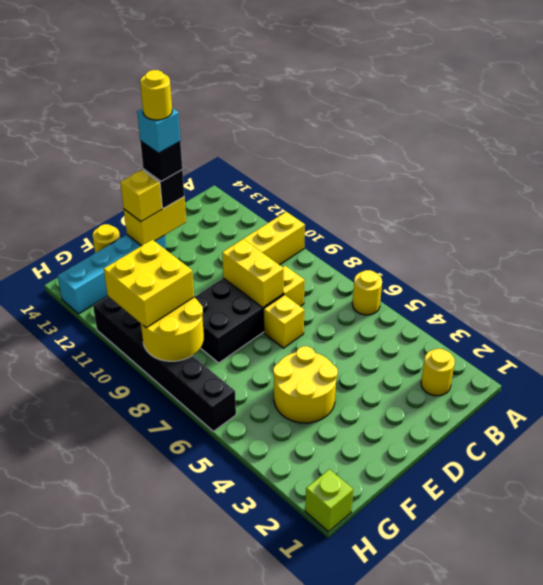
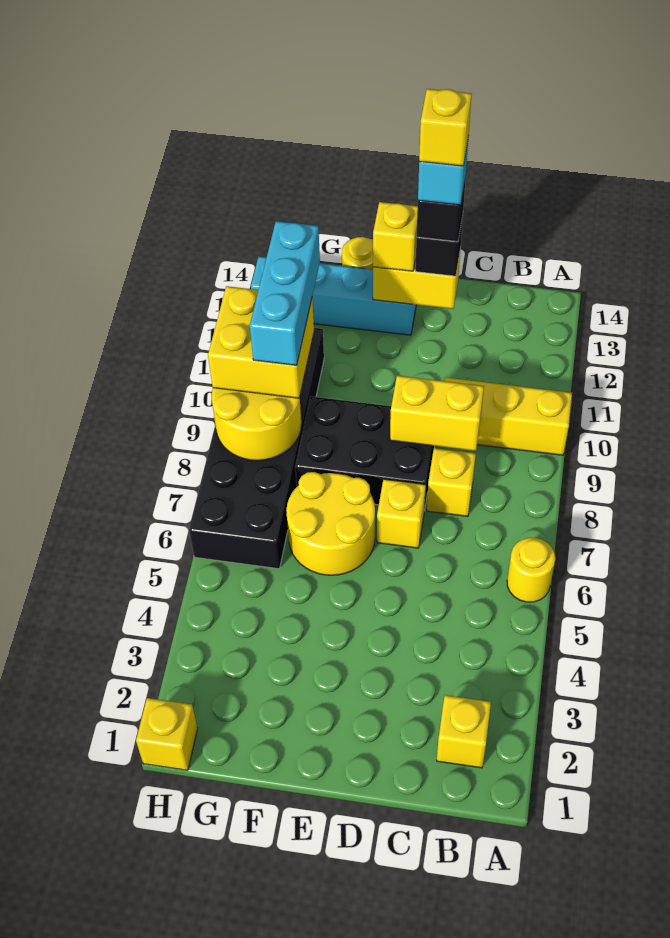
yellow round brick B2 level 1 -> yellow brick B2 level 1
yellow brick D8:D9 level 2 -> yellow brick C9:D9 level 2
yellow round brick D13 level 6 -> yellow brick D13 level 6
yellow round brick E4:F5 level 1 -> yellow round brick E6:F7 level 1
none -> cyan brick G9:G11 level 4
lime brick H1 level 1 -> yellow brick H1 level 1
black brick H6:H11 level 1 -> black brick G6:H11 level 1

